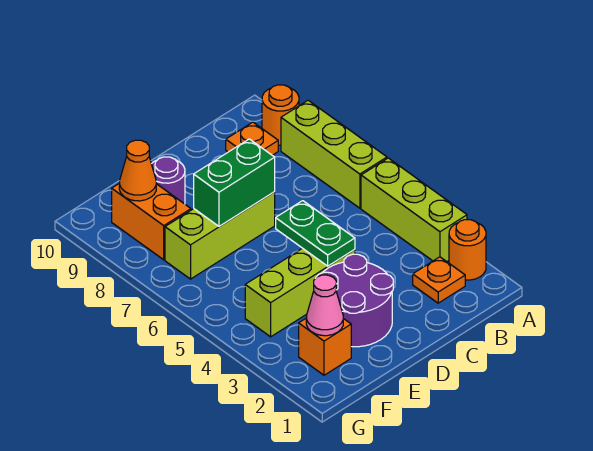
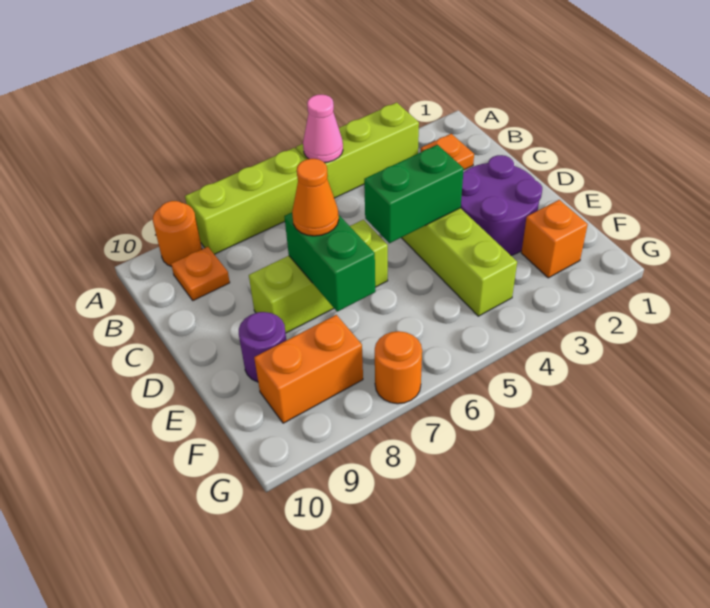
orange round brick A2 level 1 -> orange round brick G7 level 1
green plate D4:D5 level 2 -> green brick D4:D5 level 2
lime brick D7:F7 level 1 -> lime brick D6:D8 level 1
pink cone F2 level 2 -> pink cone A5 level 2
orange cone F9 level 2 -> orange cone D7 level 3

